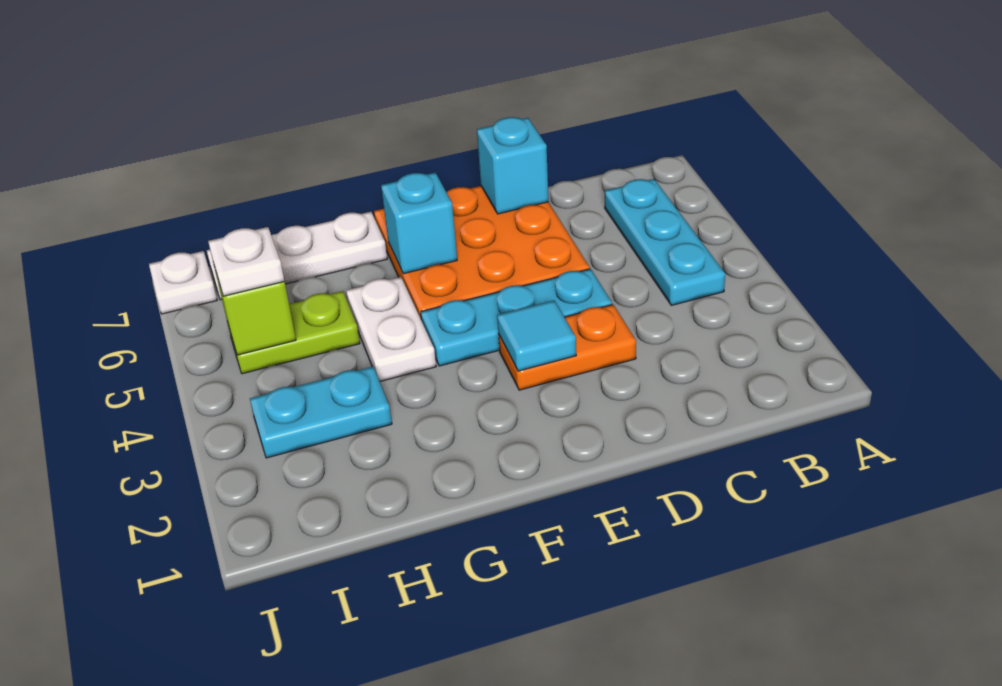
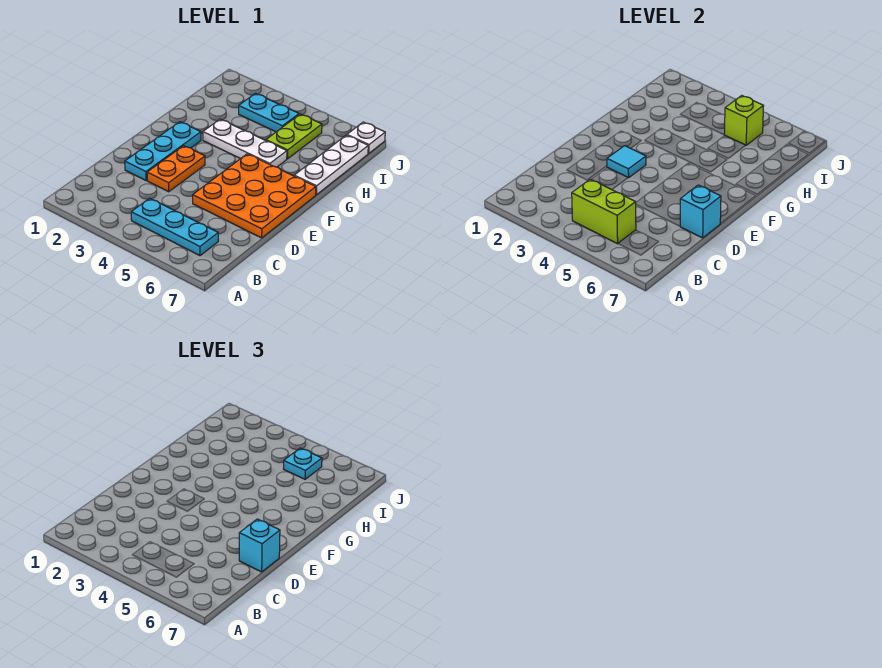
none -> lime brick B4:B5 level 2
cyan plate D4:F4 level 1 -> cyan plate D2:F2 level 1
cyan brick F6 level 2 -> cyan brick D7 level 3
white plate G4:G5 level 1 -> white plate G3:G5 level 1
cyan plate H3:I3 level 1 -> cyan plate I3:I4 level 1
white plate I5 level 3 -> cyan plate I5 level 3

